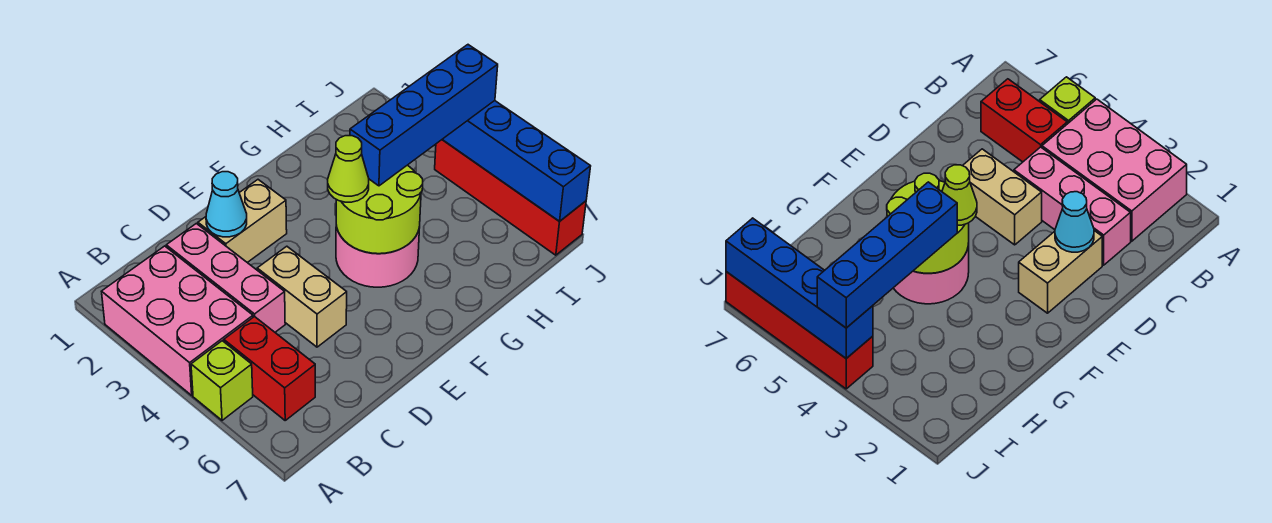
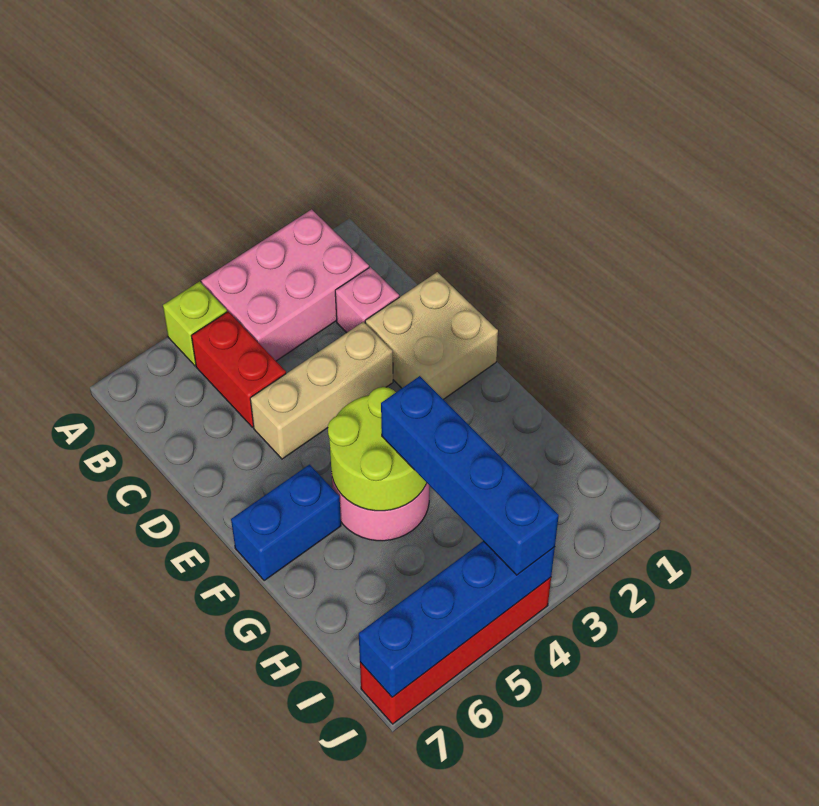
red brick B5:B6 level 1 -> red brick B5:C5 level 1
pink brick C2:C4 level 1 -> pink brick C2 level 1
tan brick D2:E2 level 1 -> tan brick D1:E2 level 1
cyan cone D2 level 2 -> none
tan brick D4:D5 level 1 -> tan brick D3:D5 level 1
lime cone F4 level 3 -> none
none -> blue brick F6:F7 level 1

